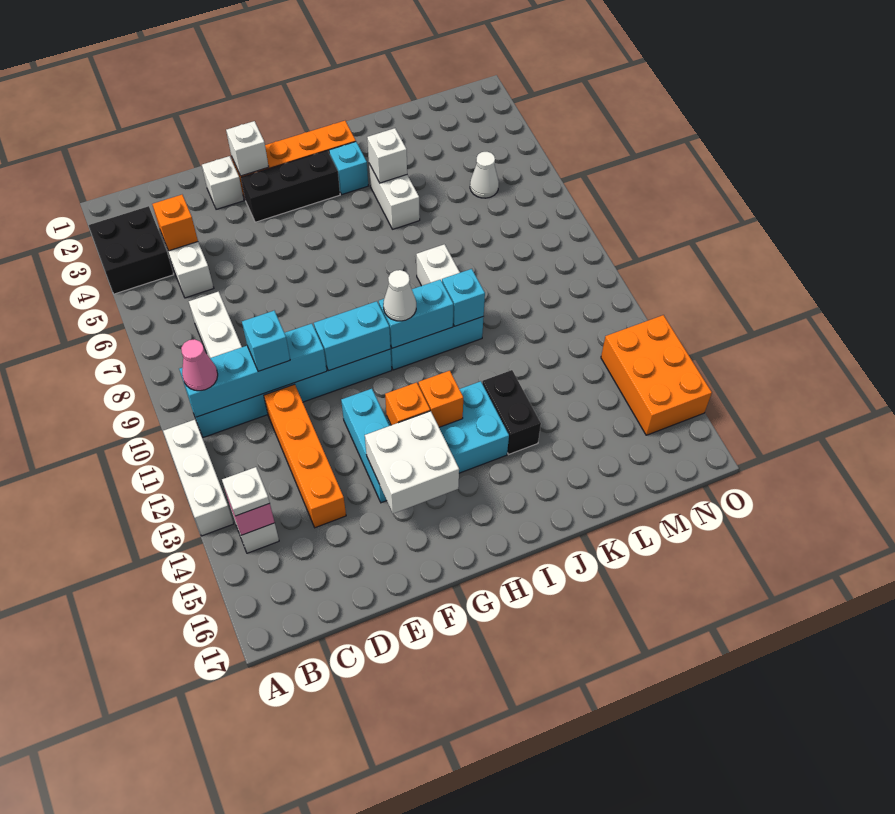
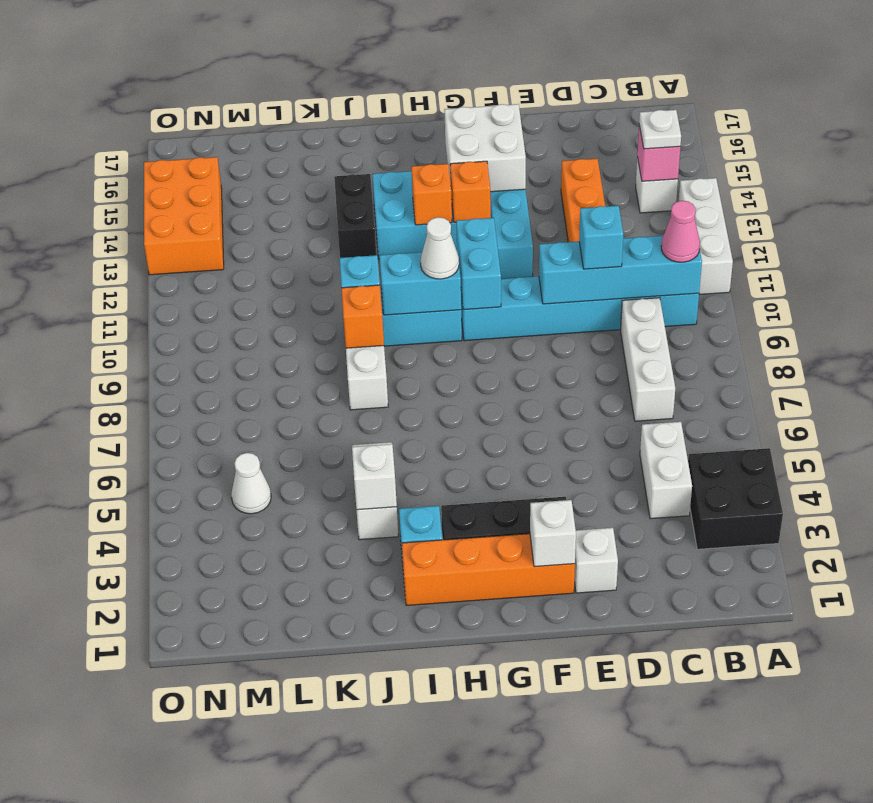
orange brick C4 level 2 -> orange brick J9 level 2
cyan brick F10:G10 level 2 -> cyan brick G10:G11 level 2

